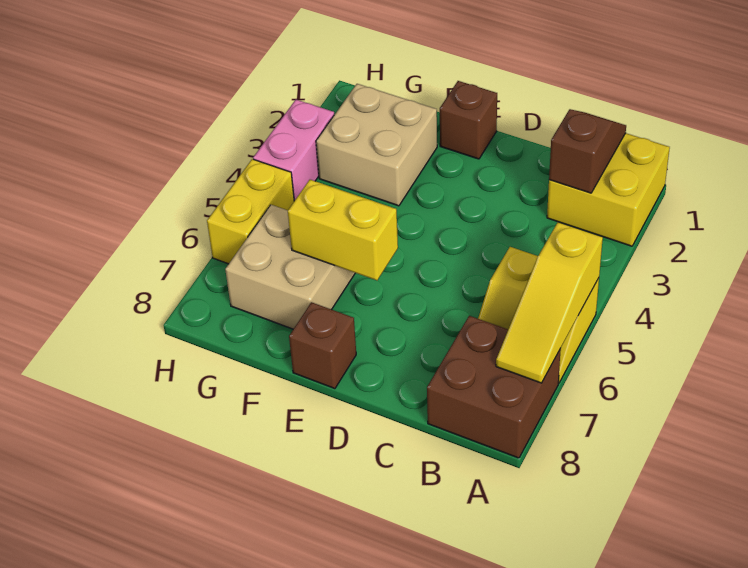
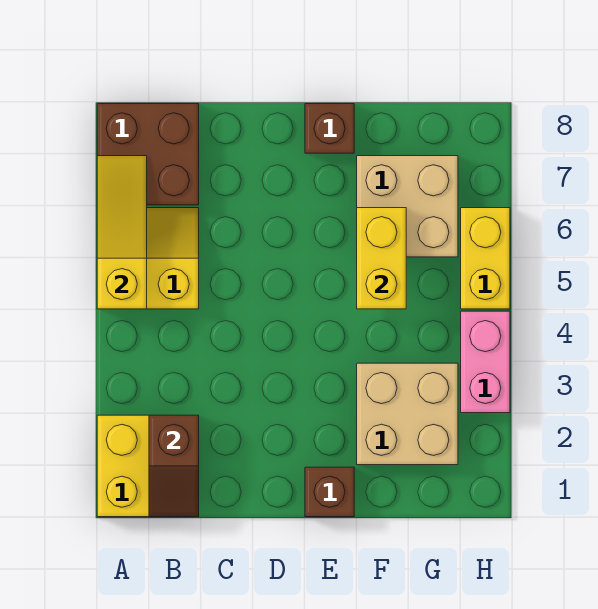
yellow brick E6:F6 level 2 -> yellow brick F5:F6 level 2

